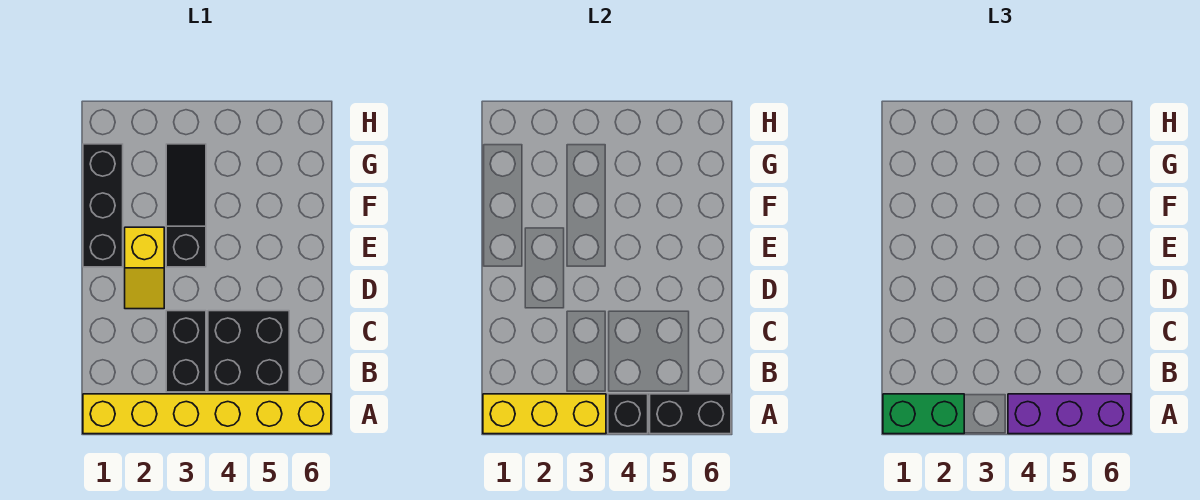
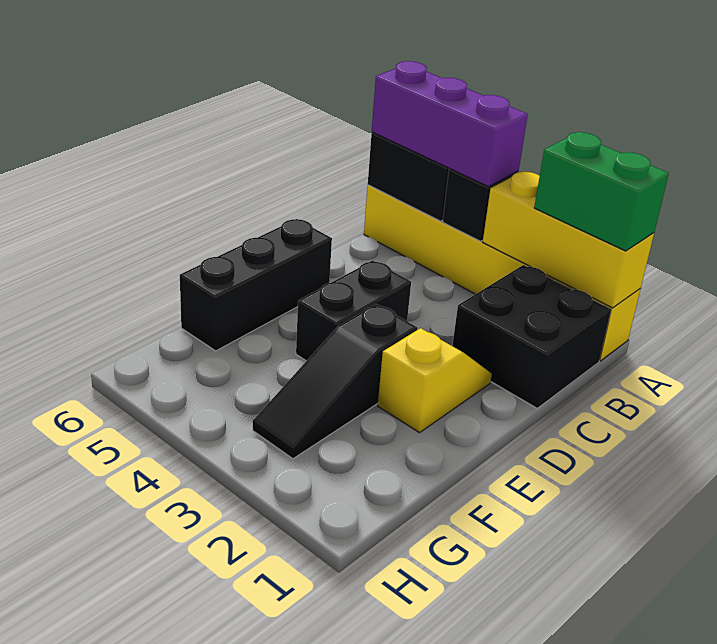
black brick B3:C3 level 1 -> black brick D4:E4 level 1
black brick B4:C5 level 1 -> black brick B1:C2 level 1
black brick E1:G1 level 1 -> black brick D6:F6 level 1

